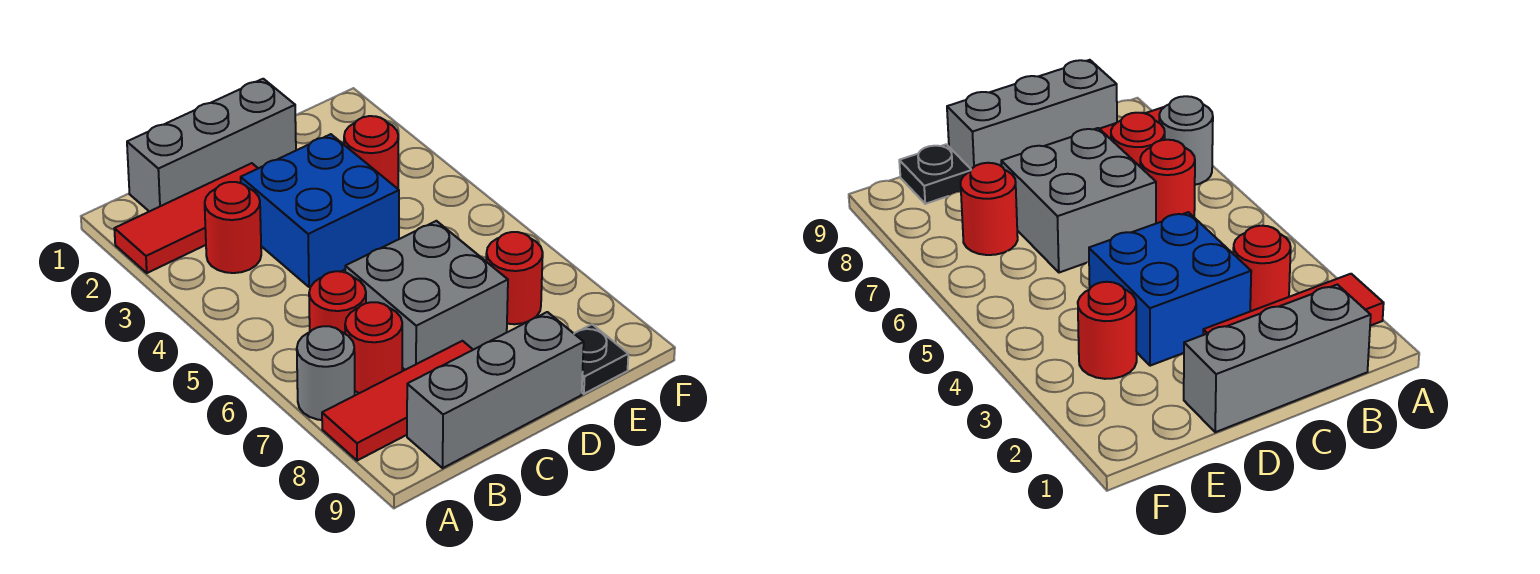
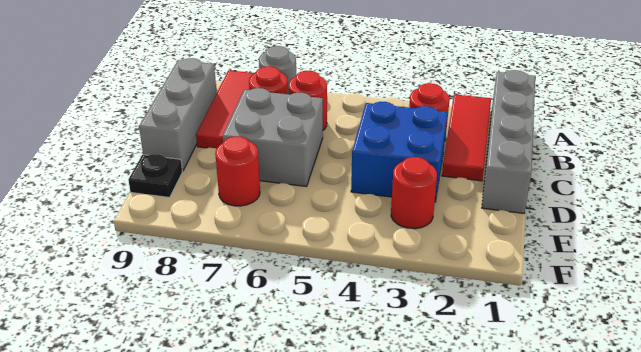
grey brick B1:D1 level 1 -> grey brick A1:D1 level 1

